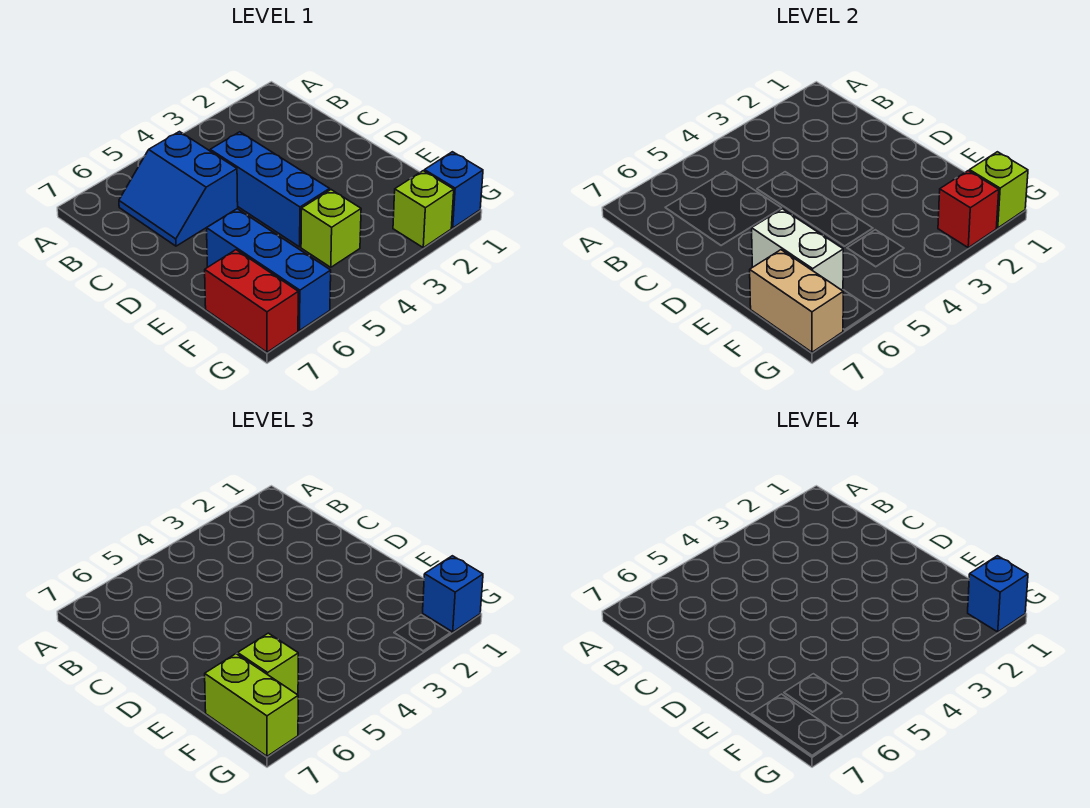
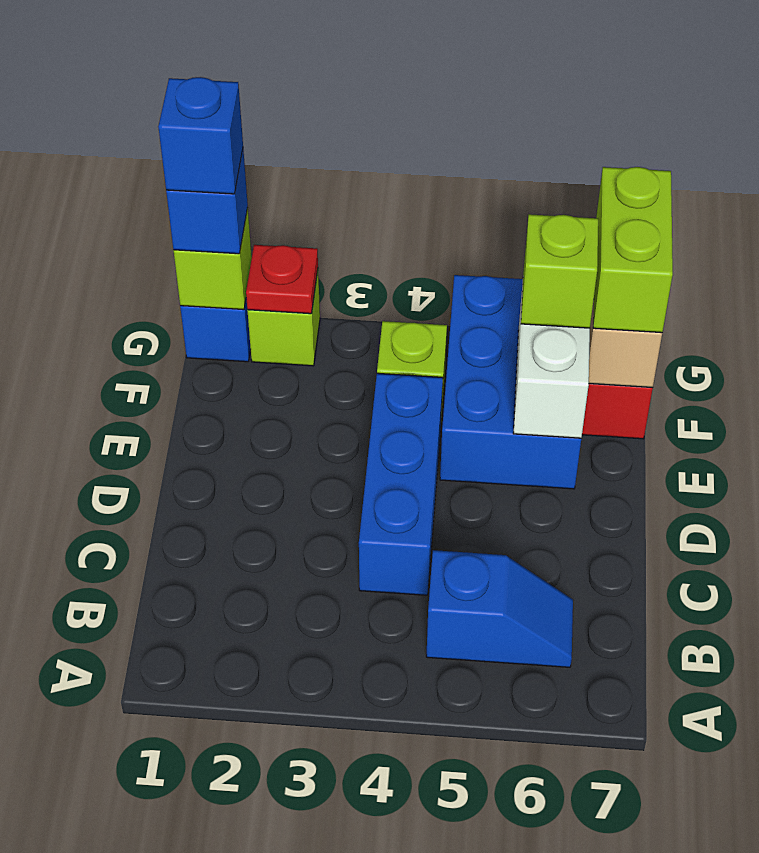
blue slope B5:C6 level 1 top 5 -> blue slope B5:B6 level 1 top 5
blue brick E6:G6 level 1 -> blue brick E5:G6 level 1
red brick G2 level 2 -> red plate G2 level 2

